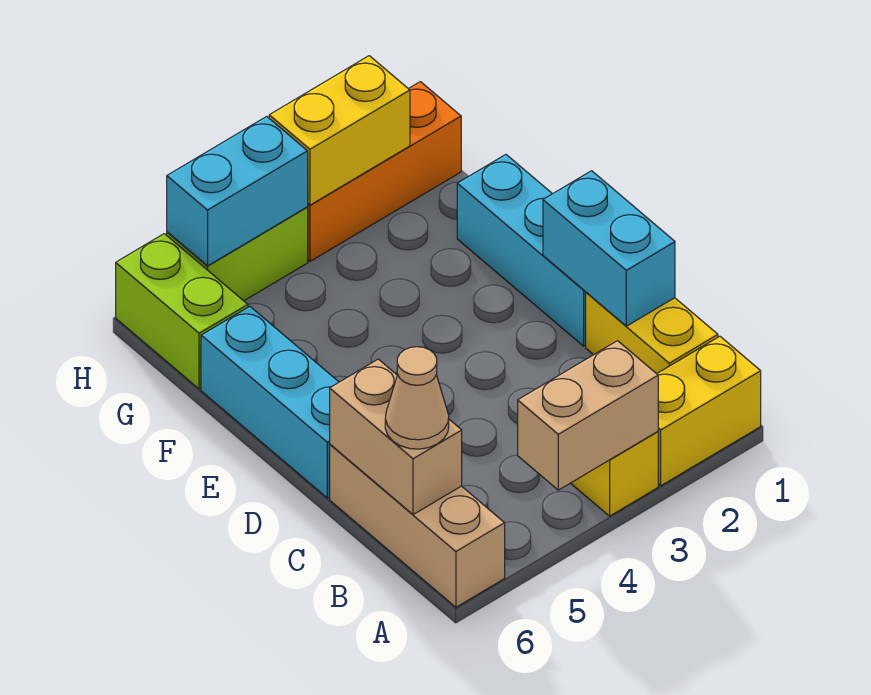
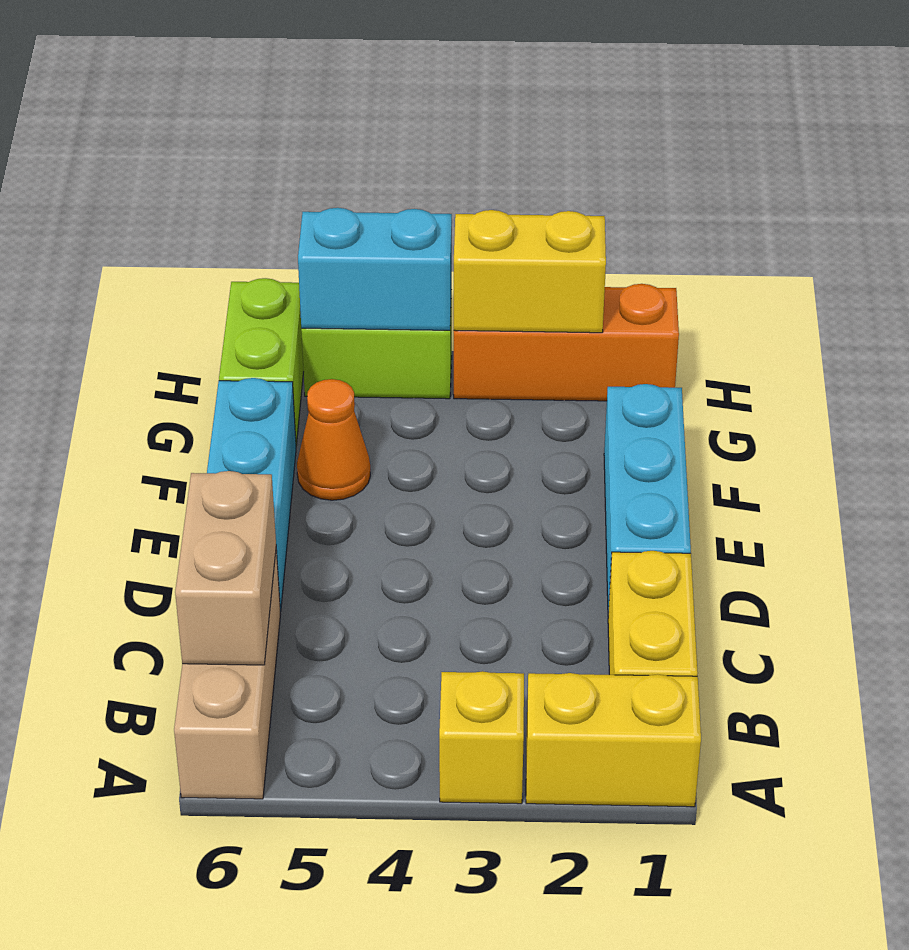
tan brick A3:A4 level 2 -> none
tan cone B6 level 3 -> none
cyan brick C1:D1 level 2 -> none
none -> orange cone F5 level 1

